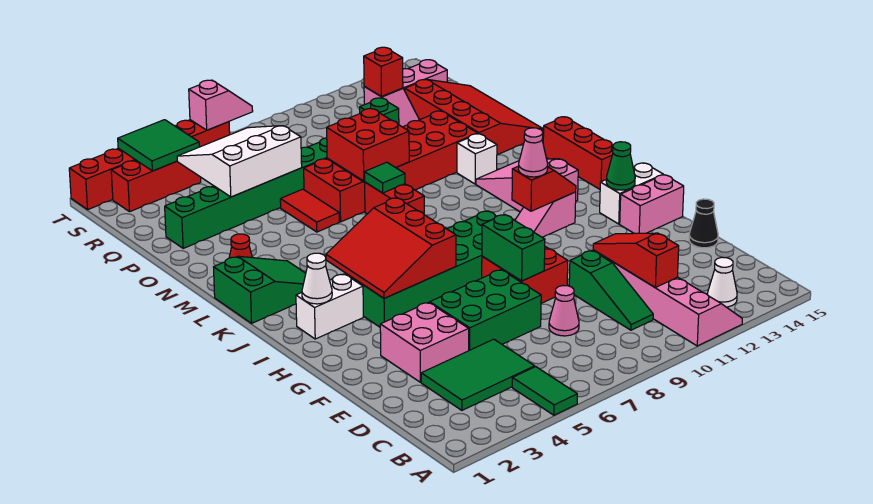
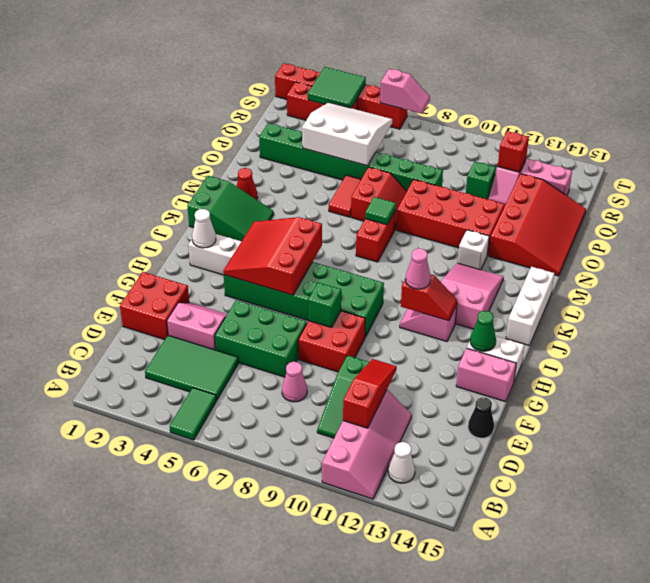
pink brick E3:F4 level 1 -> pink slope E3:F4 level 1 top E
green brick F8:G8 level 2 -> green brick G8 level 2
red brick J15:L15 level 1 -> white brick J15:L15 level 1
red brick N8:O9 level 2 -> red brick E1:F2 level 1

